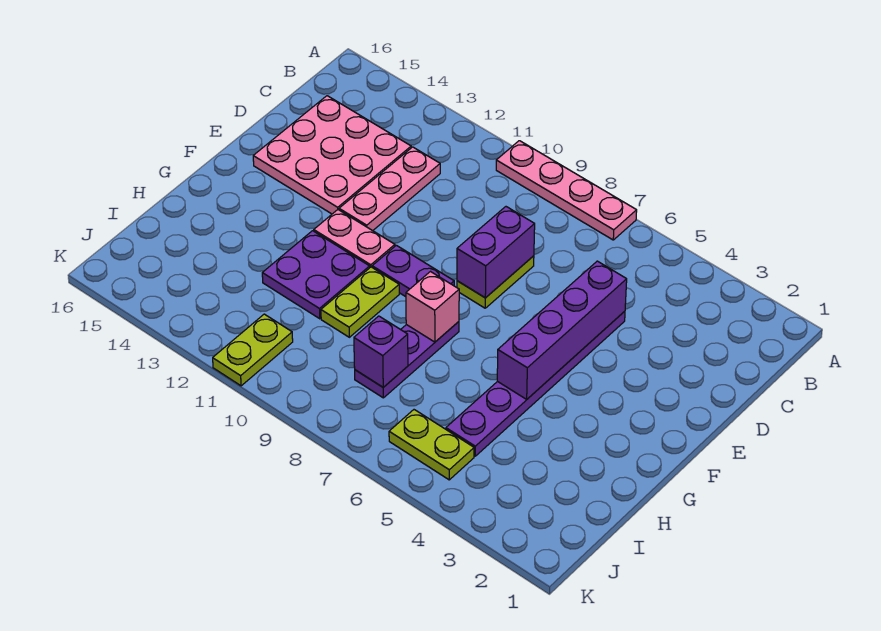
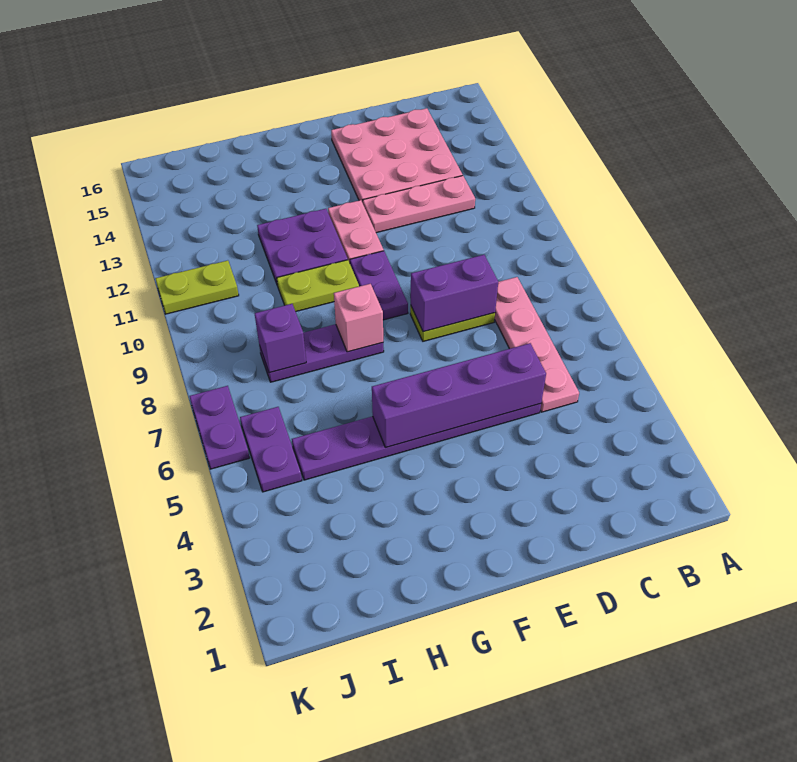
pink plate A7:A10 level 1 -> pink plate C5:C8 level 1
lime plate J5:J6 level 1 -> purple plate J5:J6 level 1
none -> purple plate K6:K7 level 1

